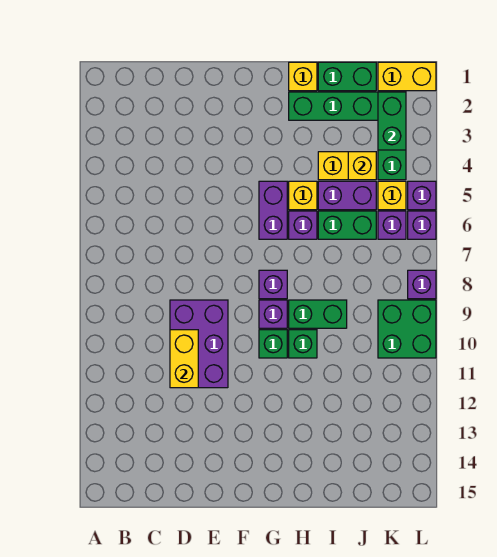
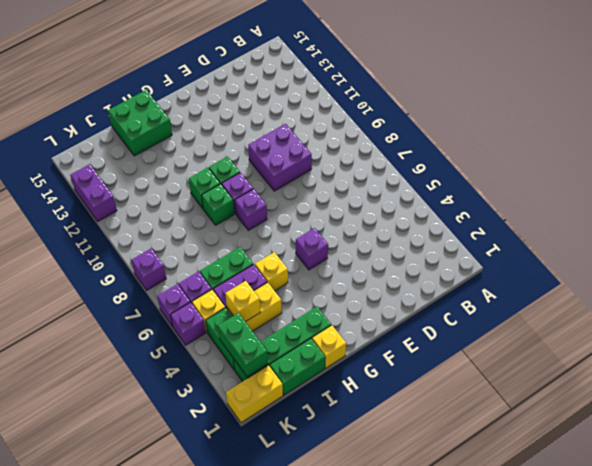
purple brick D9:E11 level 1 -> purple brick D9:E10 level 1
yellow brick D10:D11 level 2 -> none
purple brick G5:G6 level 1 -> purple brick L12:L13 level 1
purple brick H6 level 1 -> purple brick F5 level 1
green brick H9:I9 level 1 -> green brick H9 level 1
green brick K9:L10 level 1 -> green brick H14:I15 level 1

